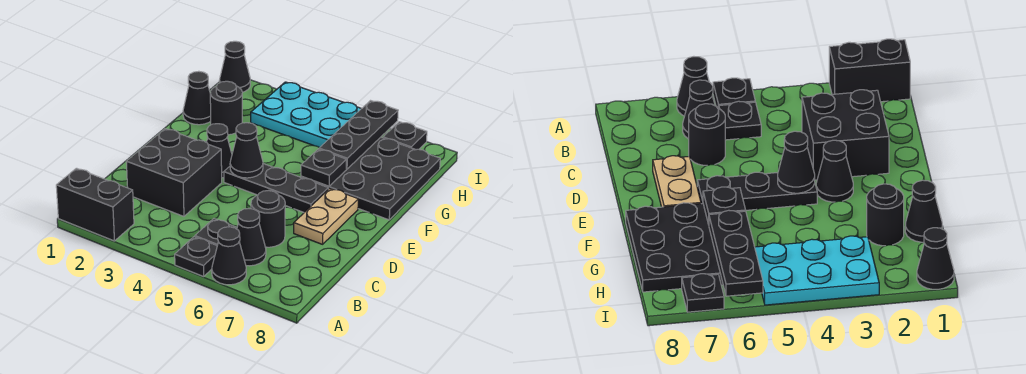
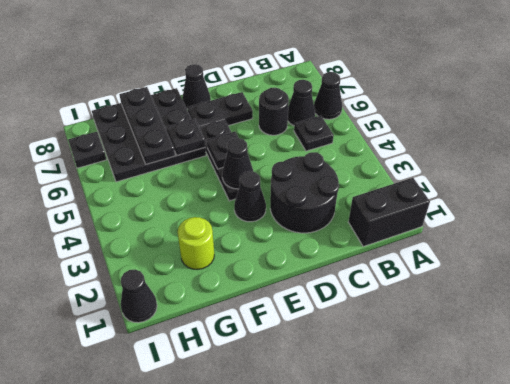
black brick A1:A2 level 1 -> black brick A1:B1 level 1
black plate A5 level 1 -> black plate E5 level 2
black brick C2:D3 level 1 -> black round brick C2:D3 level 1
tan plate D7:E7 level 1 -> black plate D7:E7 level 1
black cone G1 level 1 -> black cone E8 level 1
black round brick G2 level 1 -> lime round brick G2 level 1
black plate G6:I6 level 2 -> black plate G6:G8 level 2
cyan plate H3:I5 level 1 -> none

